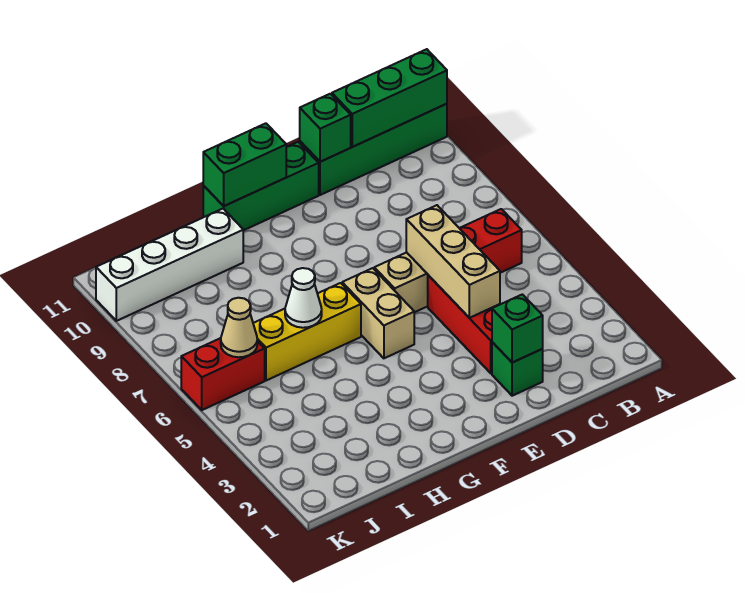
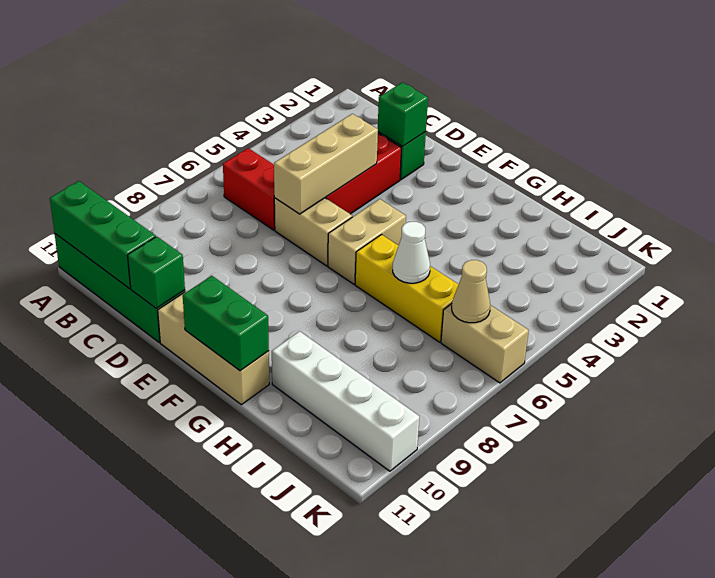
green brick E11:G11 level 1 -> tan brick E11:G11 level 1
red brick J6:K6 level 1 -> tan brick J6:K6 level 1

